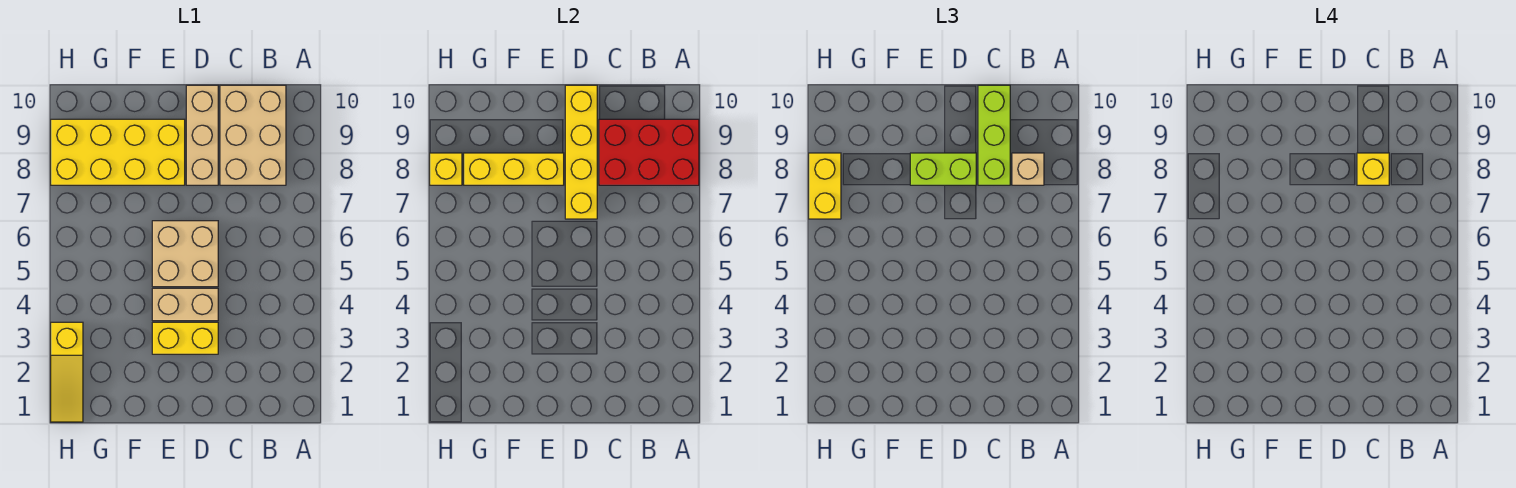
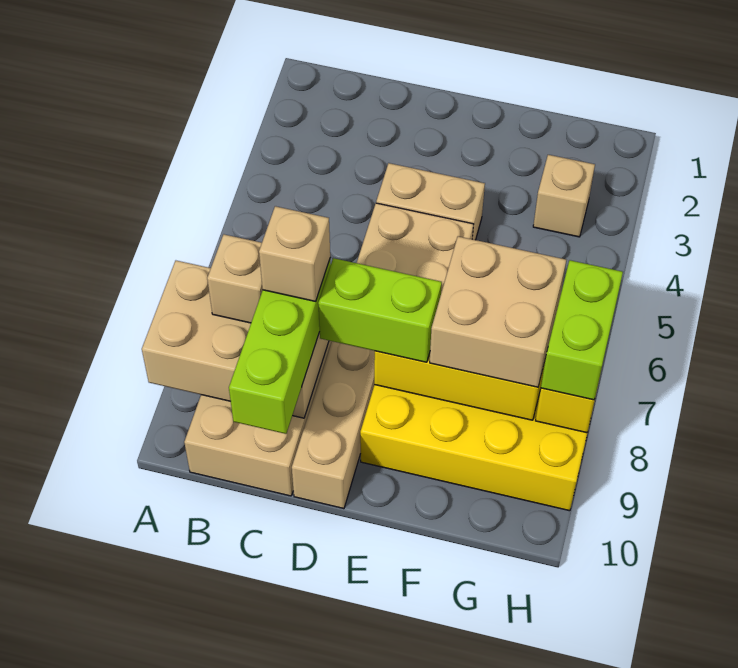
red brick A8:C9 level 2 -> tan brick A8:C9 level 2
yellow brick C8 level 4 -> tan brick C8 level 4
yellow brick D3:E3 level 1 -> none
yellow brick D7:D10 level 2 -> none
none -> tan brick F7:G8 level 3
none -> tan brick G3 level 1
yellow slope H1:H3 level 1 top 3 -> none
yellow brick H7:H8 level 3 -> lime brick H7:H8 level 3

